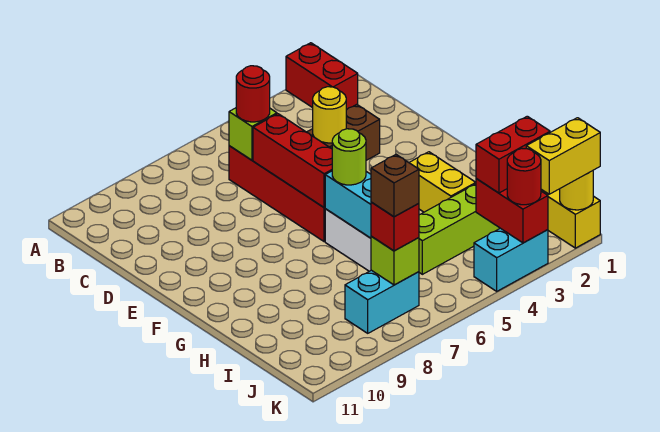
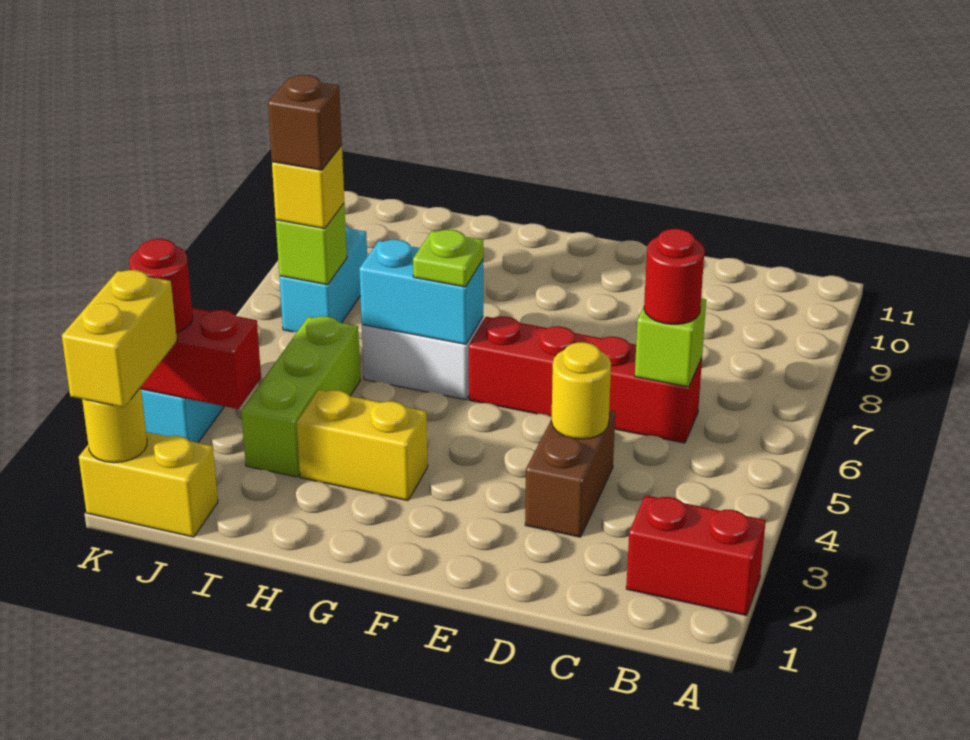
red brick D6:F6 level 2 -> none
lime round brick G6 level 3 -> lime plate G6 level 3
red brick J2:J3 level 3 -> none
red brick J7 level 3 -> yellow brick J7 level 3

